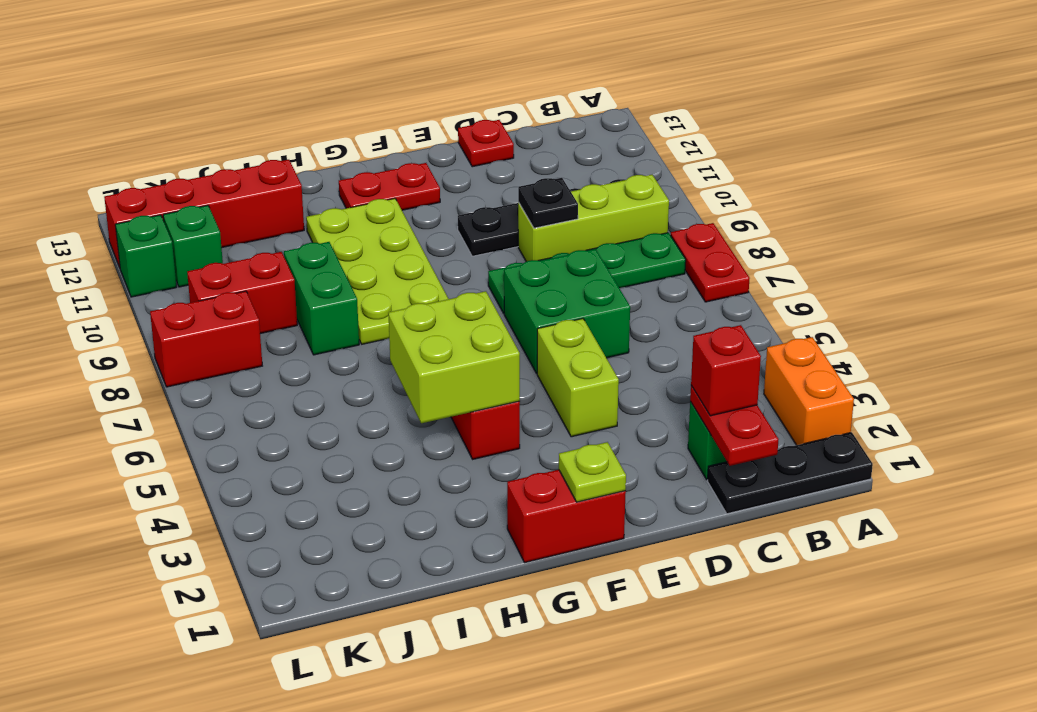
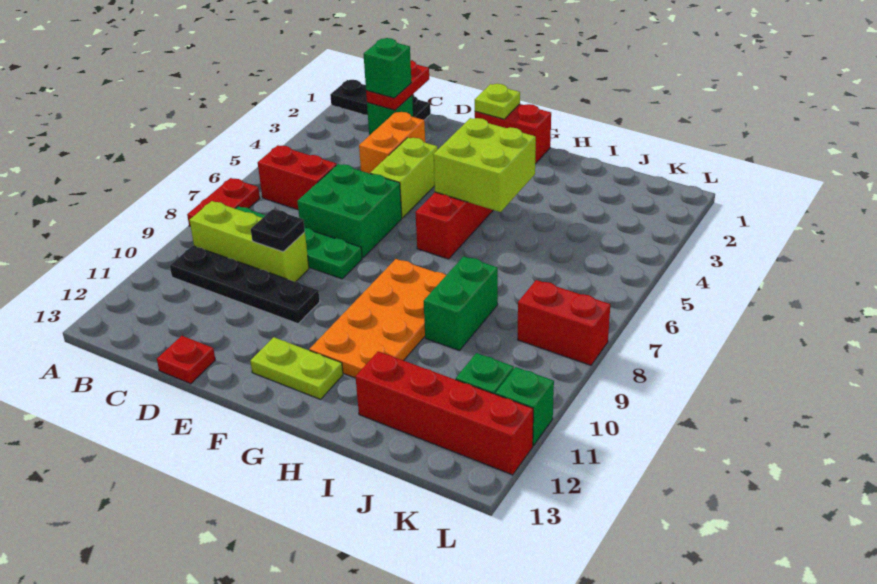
orange brick A2:A3 level 1 -> orange brick D3:D4 level 1
red brick C2 level 3 -> green brick C2 level 3
red plate F12:G12 level 1 -> lime plate F12:G12 level 1
lime plate G8:H11 level 1 -> orange plate G8:H11 level 1
red brick J9:K9 level 1 -> red brick B6:C6 level 1

